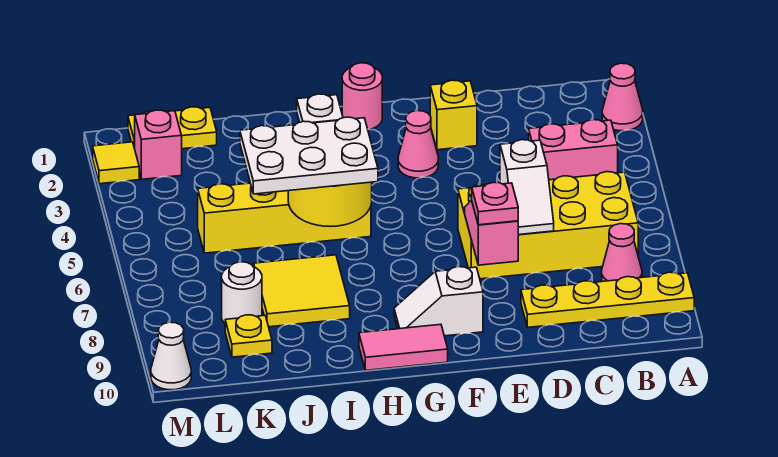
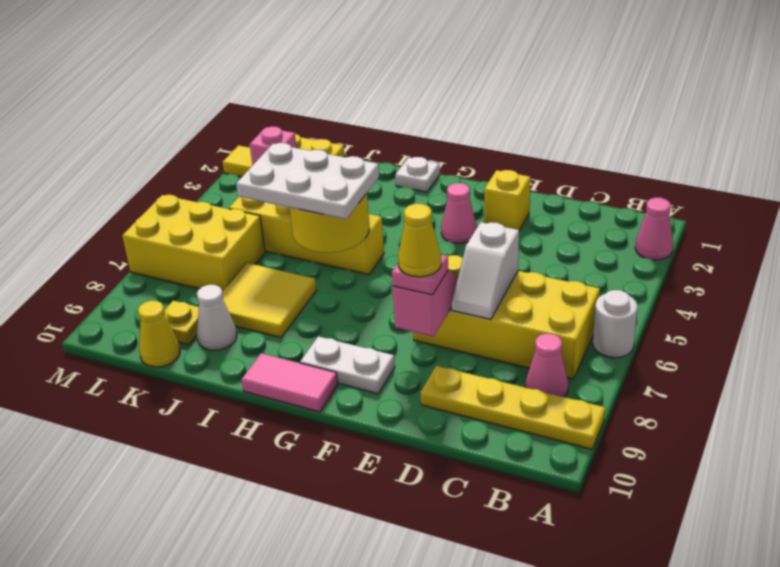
pink brick B4:C4 level 1 -> none
none -> yellow cone E8 level 4
white slope F9:G9 level 1 top F -> white plate F9:G9 level 1
pink round brick G1 level 1 -> none
none -> yellow brick K6:M7 level 1
white round brick K8 level 1 -> white round brick A6 level 1
none -> yellow cone K10 level 1
white cone M10 level 1 -> white cone J9 level 1

